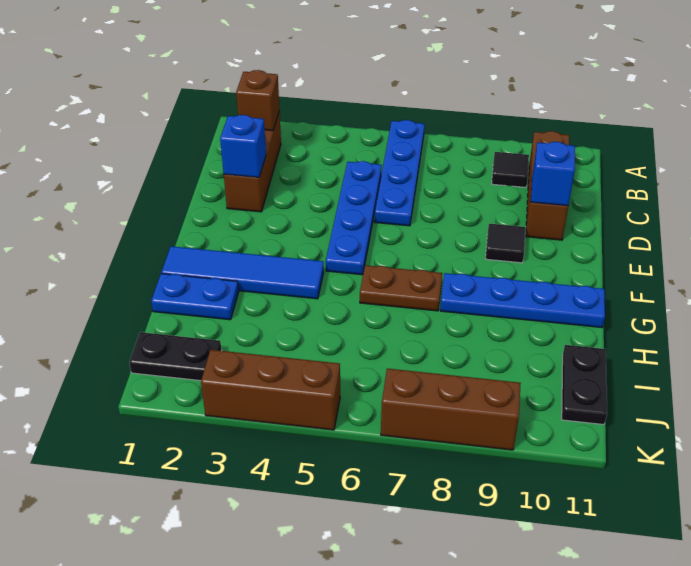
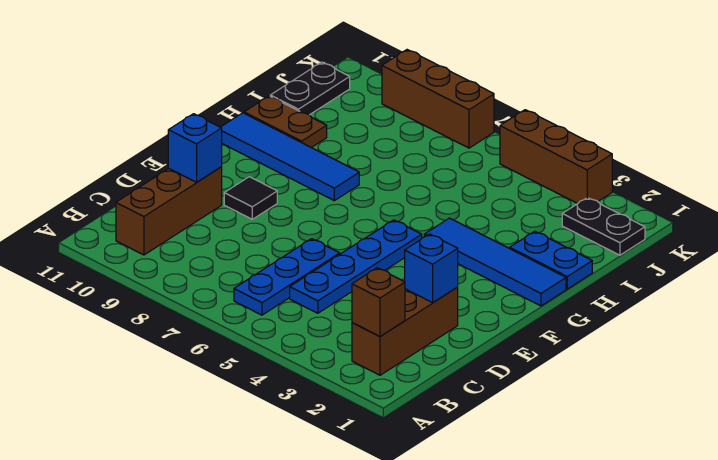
blue plate A6:D6 level 1 -> blue plate B6:D6 level 1
black tile B9 level 1 -> none
brown plate G6:G7 level 1 -> brown plate H10:H11 level 1
blue plate G8:G11 level 1 -> blue tile G8:G11 level 1

